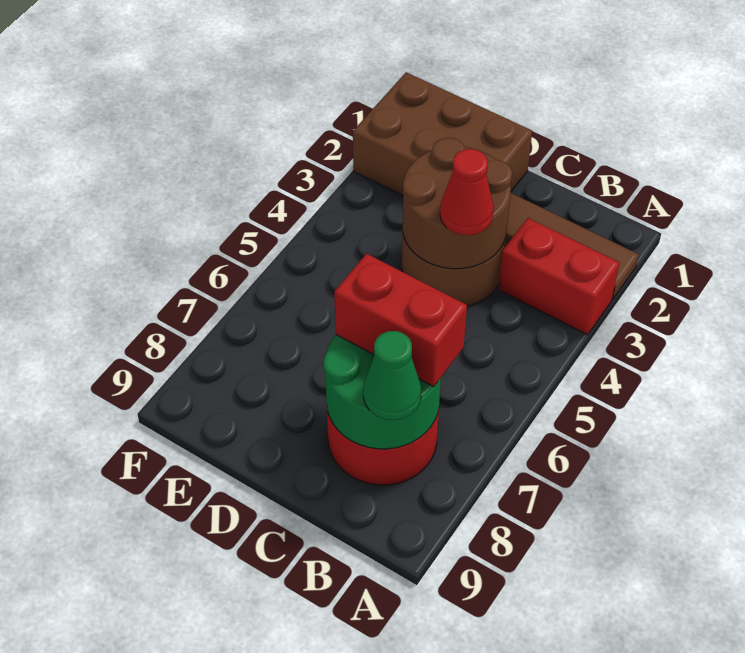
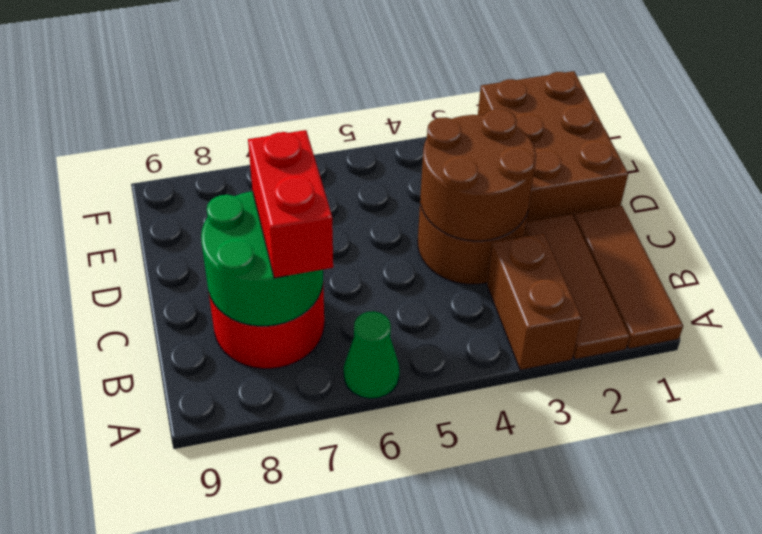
none -> brown tile A1:C1 level 1
red brick A3:B3 level 1 -> brown brick A3:B3 level 1
green cone B8 level 3 -> green cone A6 level 1
red cone C4 level 3 -> none

